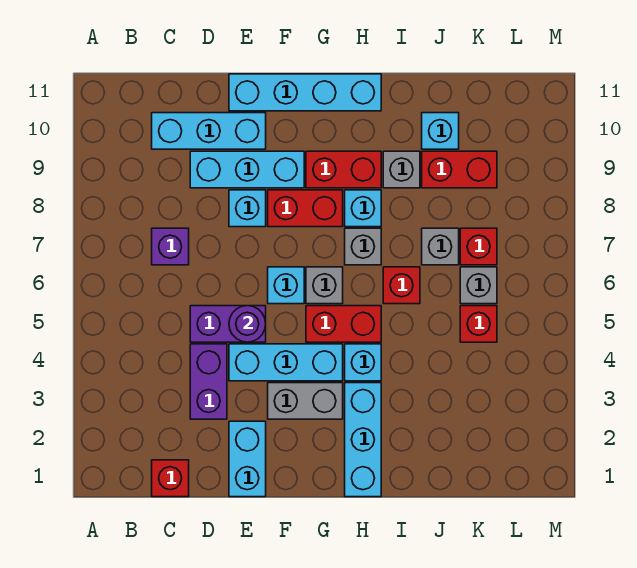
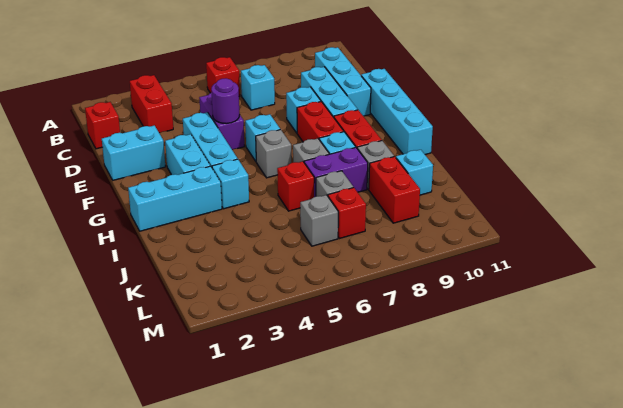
purple brick C7 level 1 -> cyan brick C7 level 1
purple brick D3:D4 level 1 -> purple brick I7:I8 level 1
grey brick F3:G3 level 1 -> cyan brick F3:G3 level 1
red brick G5:H5 level 1 -> red brick B3:C3 level 1
red brick K5 level 1 -> red brick B6 level 1

